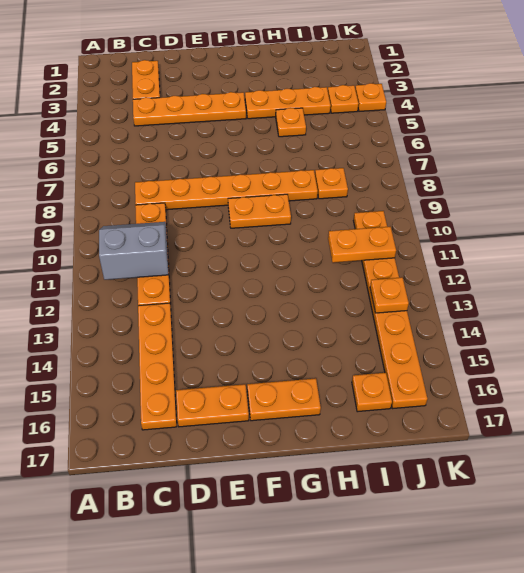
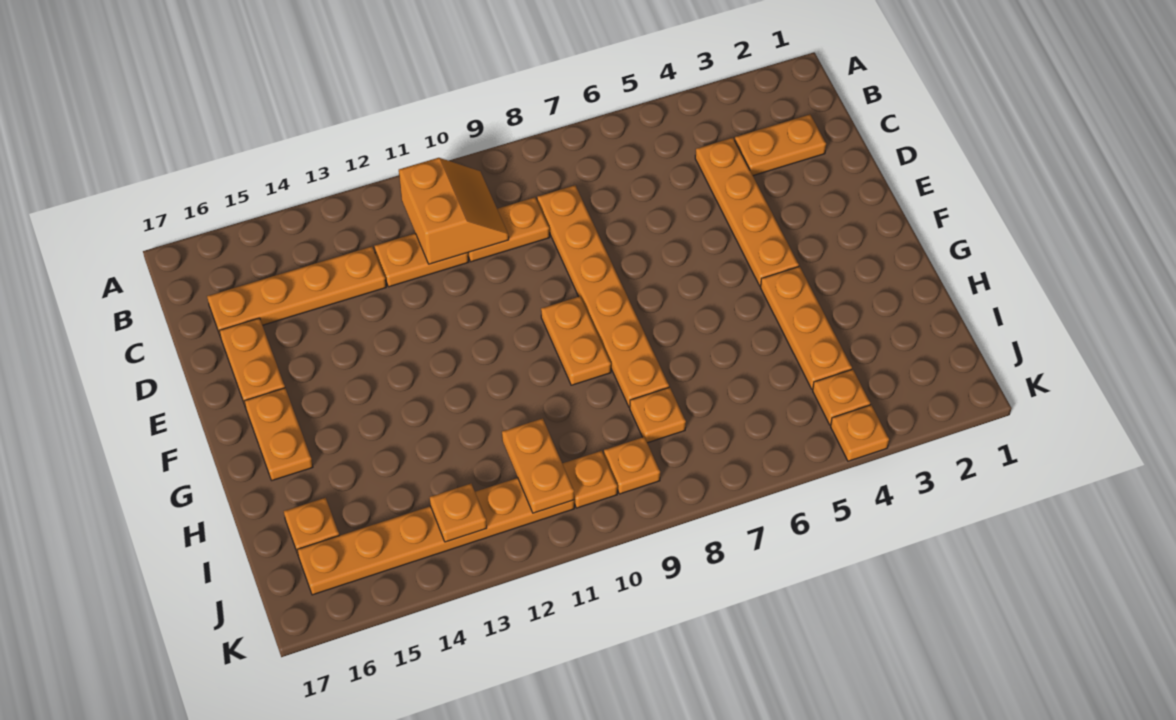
grey slope B10:C11 level 2 top 11 -> orange slope B10:C11 level 2 top 11
orange plate H5 level 1 -> orange plate J9 level 1

